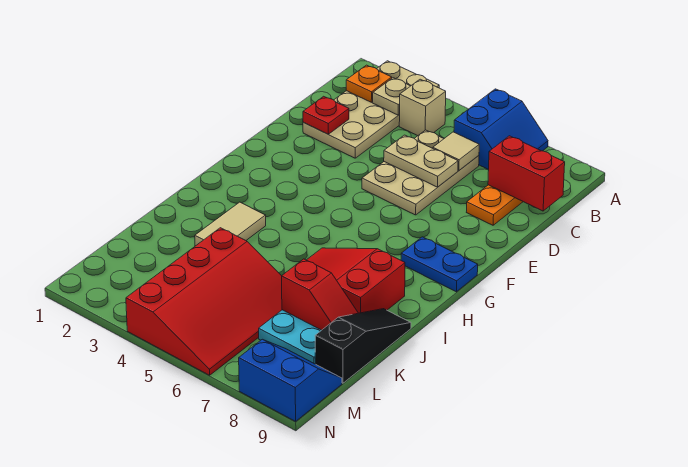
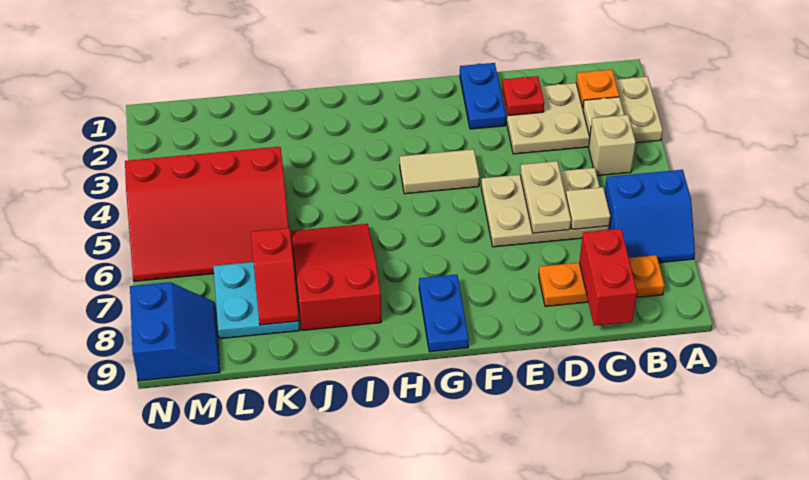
none -> blue plate E1:E2 level 1
tan tile I3:J3 level 1 -> tan tile F4:G4 level 1
black slope J9:L9 level 1 top L -> none

